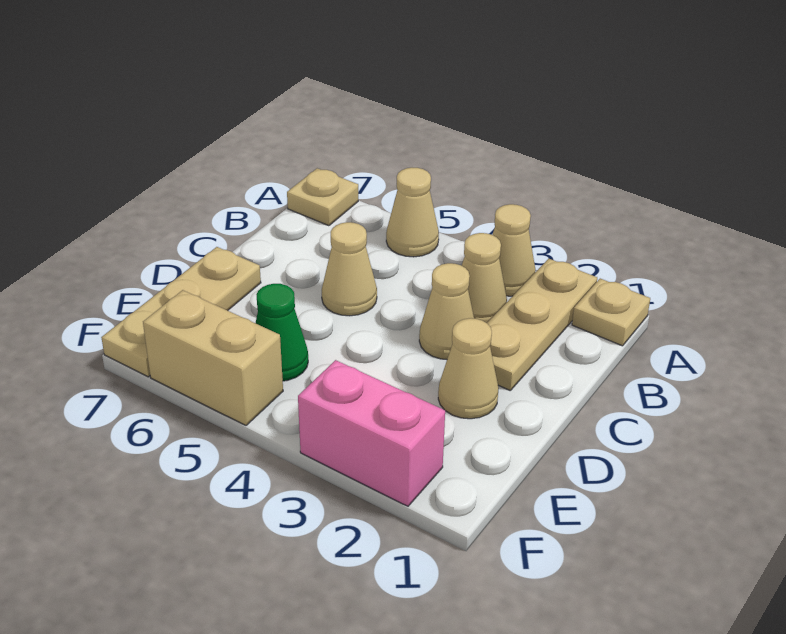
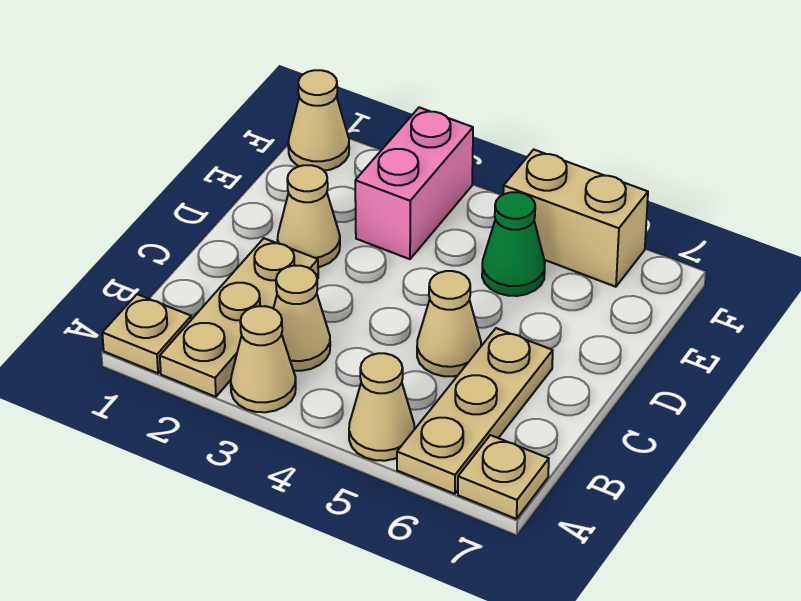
tan cone C3 level 1 -> tan cone F1 level 1
tan plate D7:F7 level 1 -> tan plate A6:C6 level 1
pink brick F2:F3 level 1 -> pink brick E3:F3 level 1

